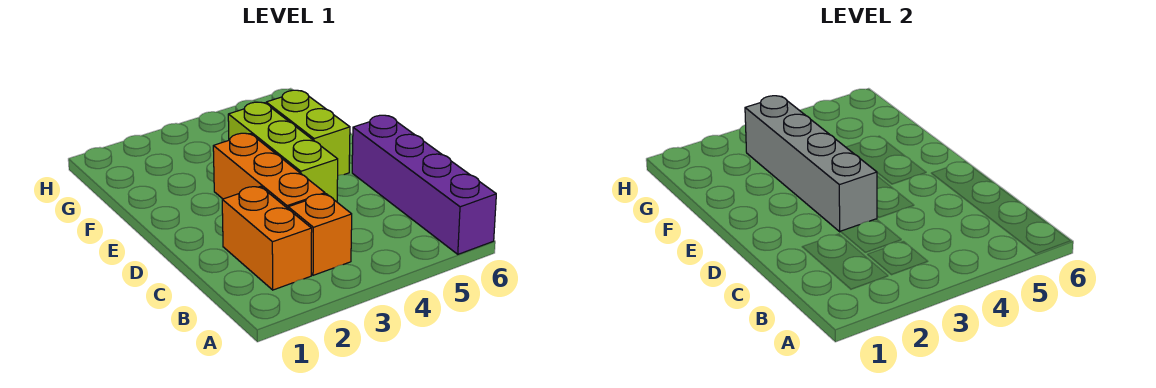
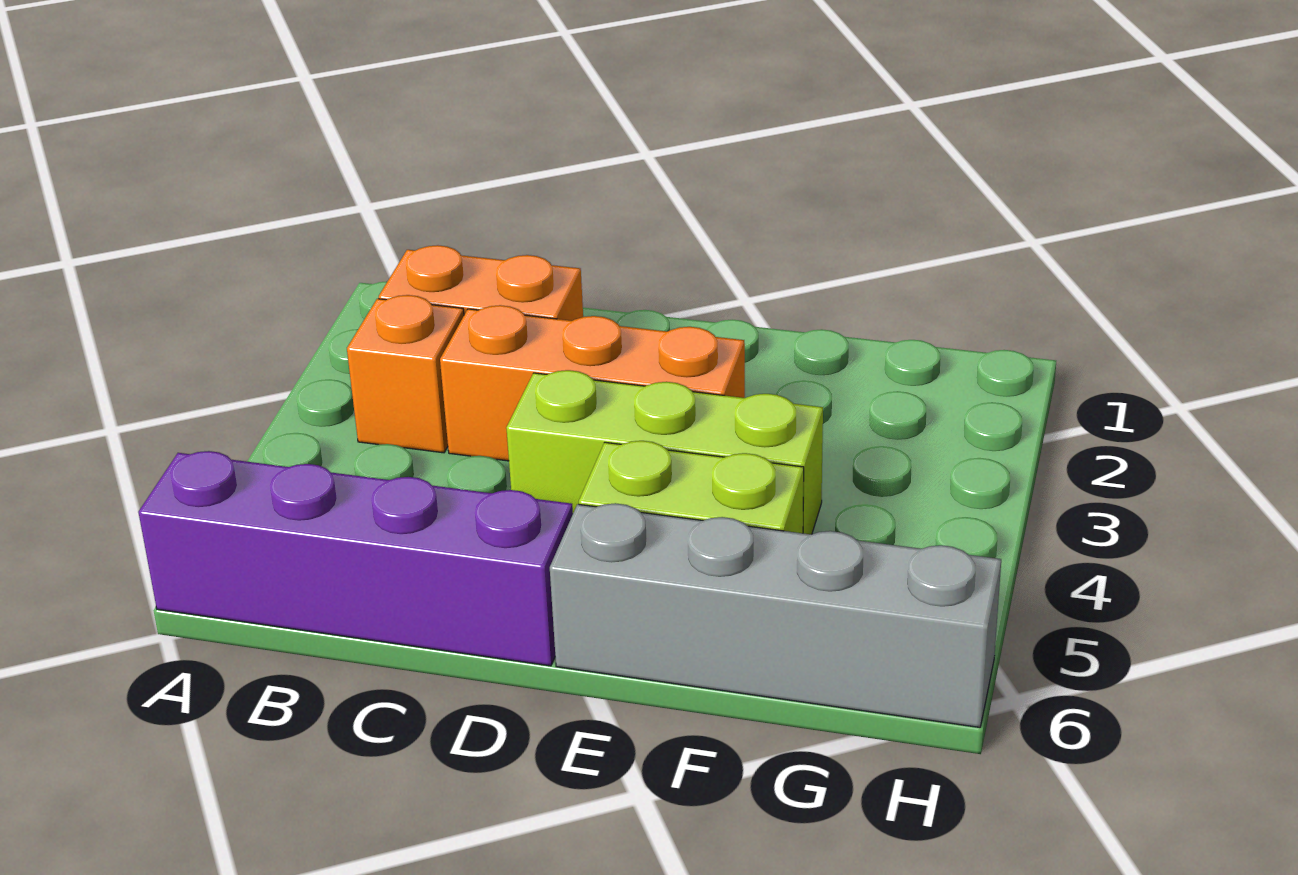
grey brick D3:G3 level 2 -> grey brick E6:H6 level 1

